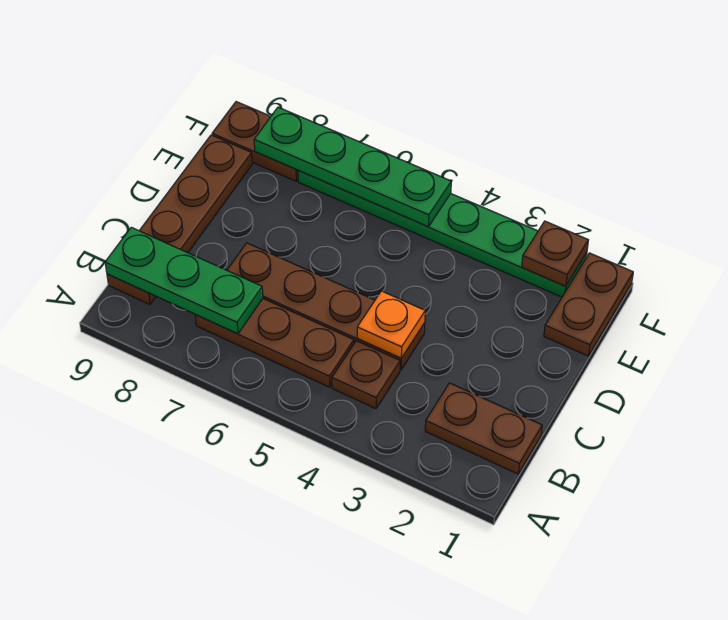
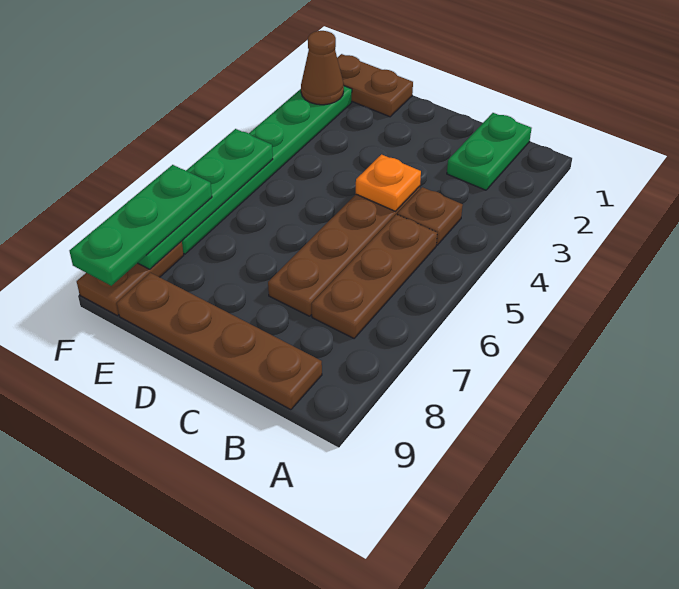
brown plate B1:B2 level 1 -> green plate B1:B2 level 1
green plate B7:B9 level 2 -> green plate F7:F9 level 3
brown plate F2 level 2 -> brown cone F2 level 2

